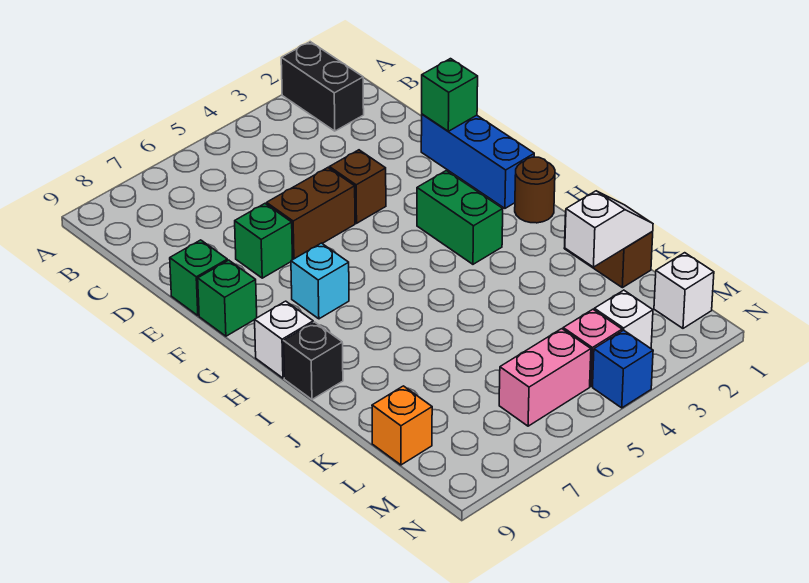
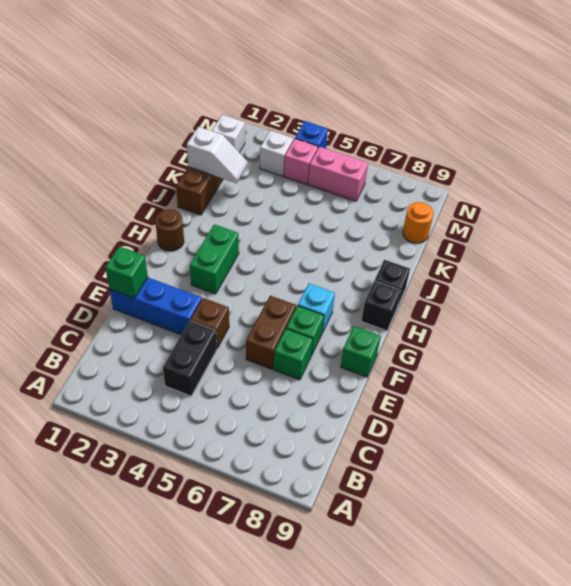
black brick A2:B2 level 1 -> black brick C4:D4 level 1
blue brick E1:G1 level 1 -> blue brick E1:E3 level 1
brown brick E5:E6 level 1 -> brown brick E6:F6 level 1
green brick E9 level 1 -> green brick F7 level 1
white brick H9 level 1 -> black brick H9 level 1
white slope K1:K2 level 2 top 2 -> white slope K1:K2 level 2 top 1
orange brick L9 level 1 -> orange round brick L9 level 1

